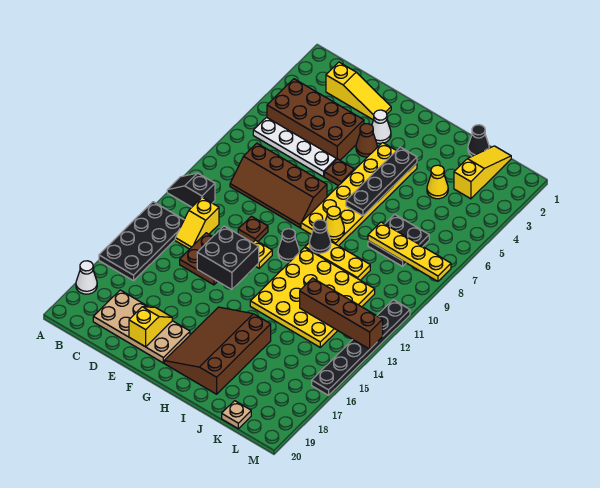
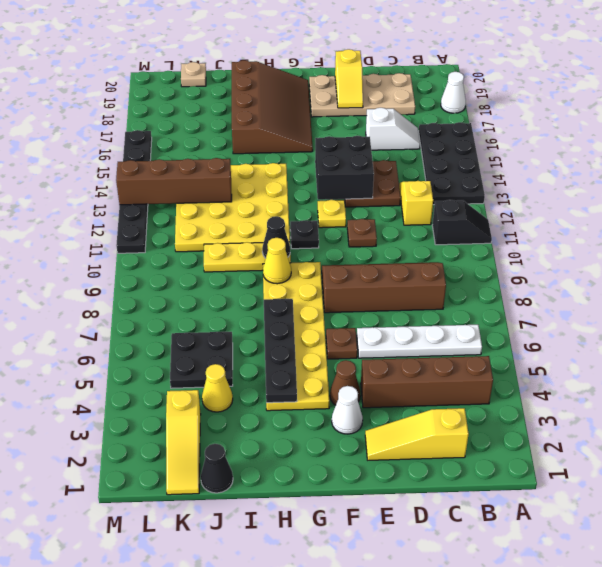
brown brick B4:E5 level 1 -> brown brick B4:E4 level 1
none -> white slope C16:D16 level 1 top D
black cone G11 level 1 -> black plate G11 level 1
black plate J7:K8 level 1 -> black plate J5:K6 level 1
yellow plate J8:M8 level 2 -> none

